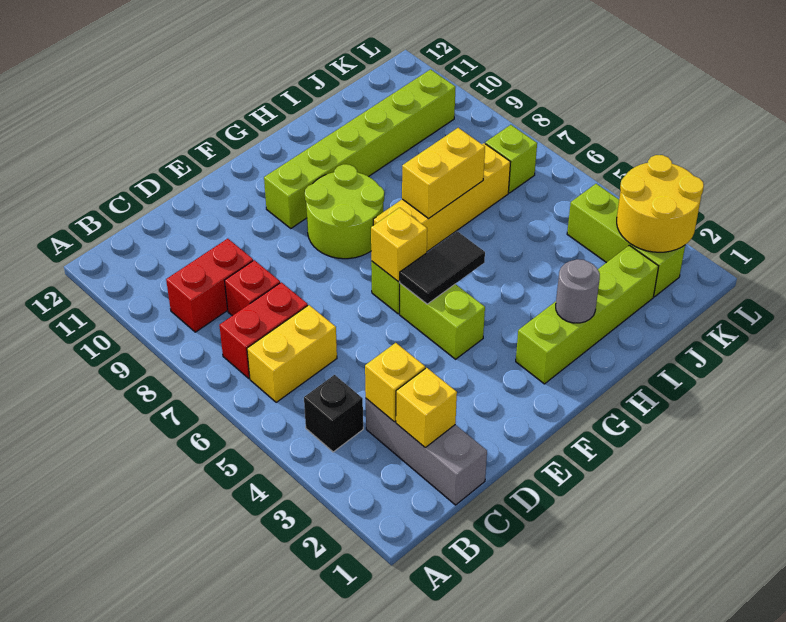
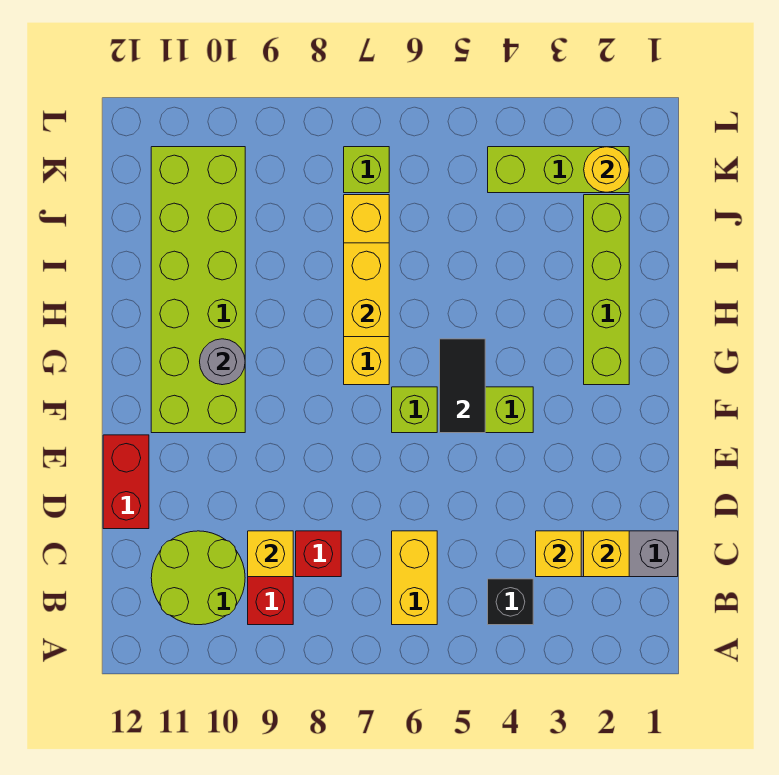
red brick B7:C7 level 1 -> red brick D12:E12 level 1
yellow brick F6 level 2 -> yellow brick C9 level 2
lime round brick F8:G9 level 1 -> lime round brick B10:C11 level 1
lime brick F10:K10 level 1 -> lime brick F10:K11 level 1
grey round brick H2 level 2 -> grey round brick G10 level 2
yellow round brick K2:L3 level 2 -> yellow round brick K2 level 2

